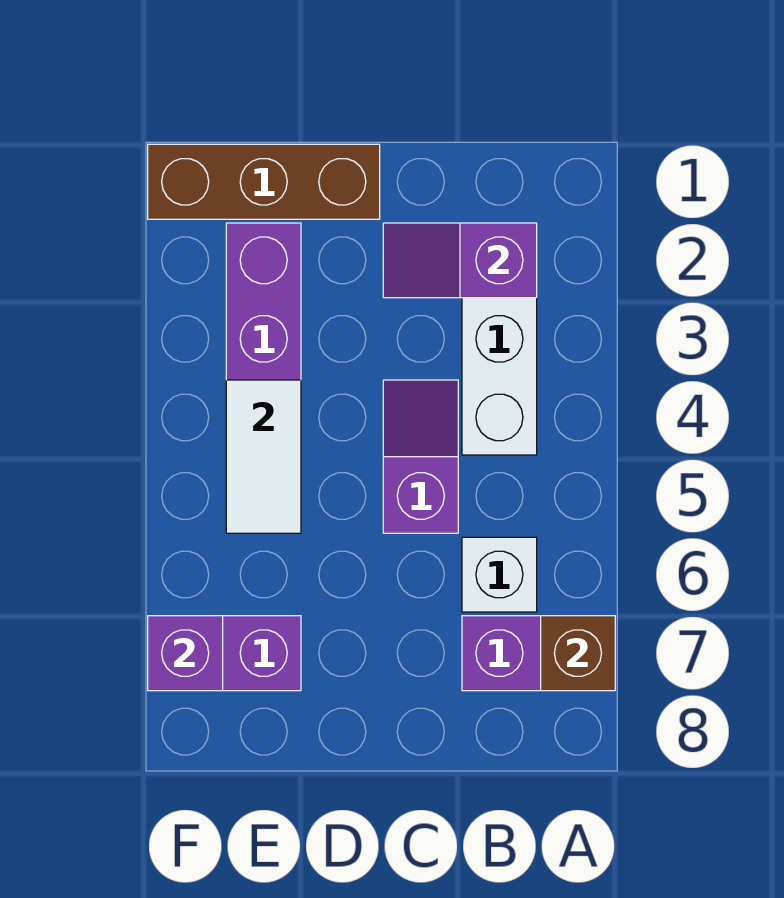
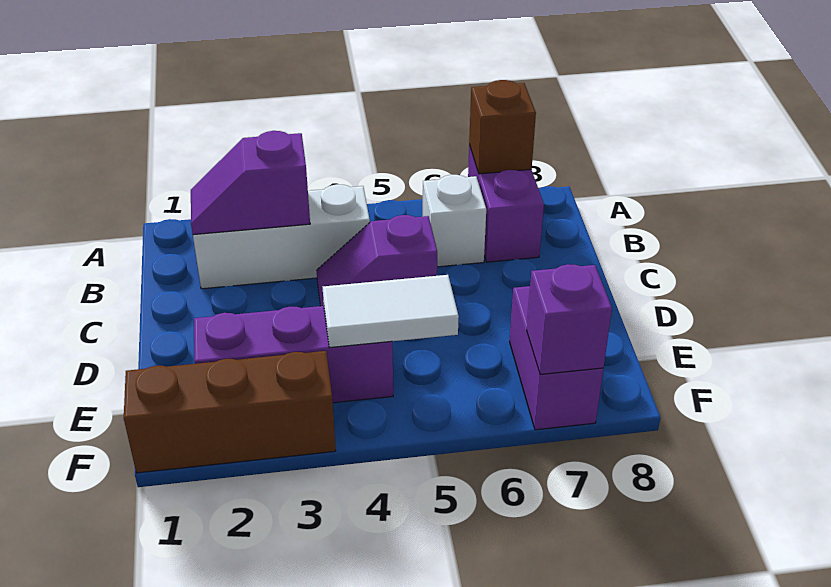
purple slope B2:C2 level 2 top B -> purple slope B2:B3 level 2 top 3
brown brick D1:F1 level 1 -> brown brick F1:F3 level 1

